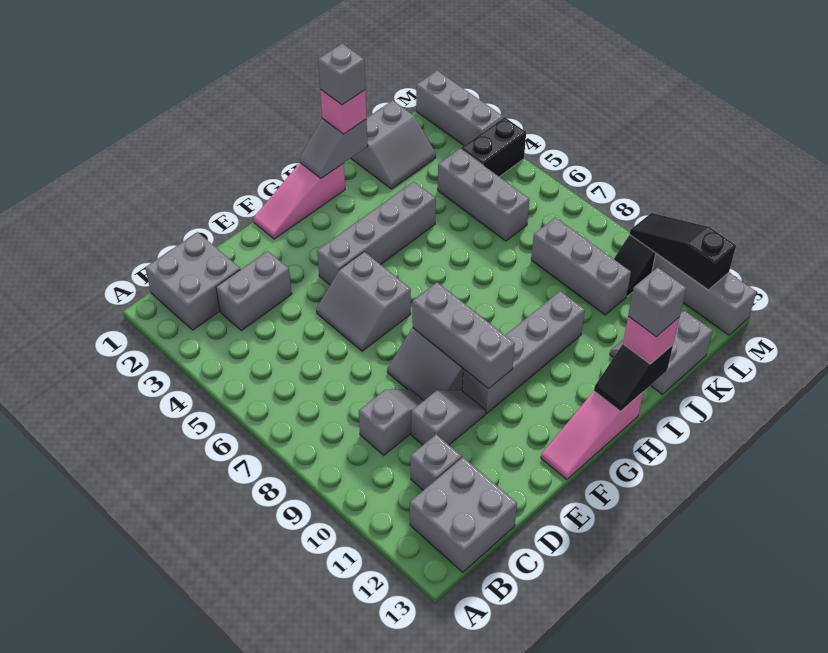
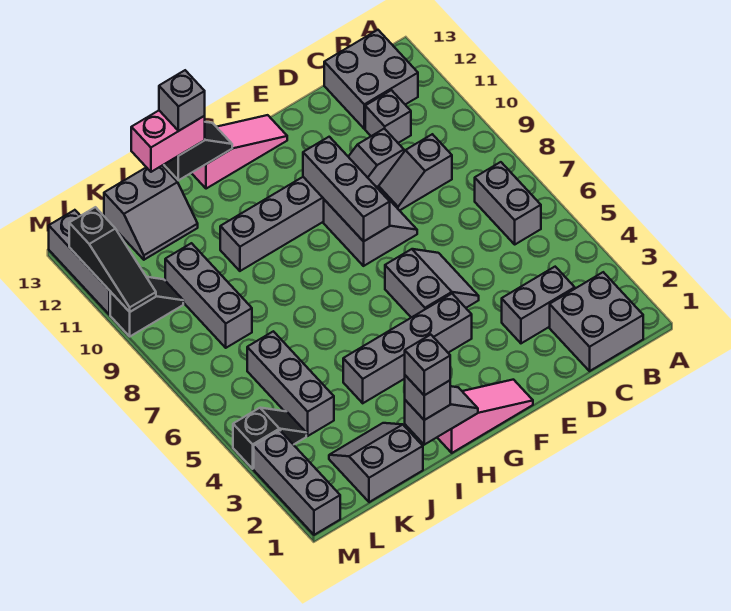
none -> grey brick B6:B7 level 1
pink brick I1 level 3 -> grey brick I1 level 3
pink brick I13 level 3 -> pink brick I13:J13 level 3
black brick L4:M4 level 1 -> black slope L4:M4 level 1 top M

